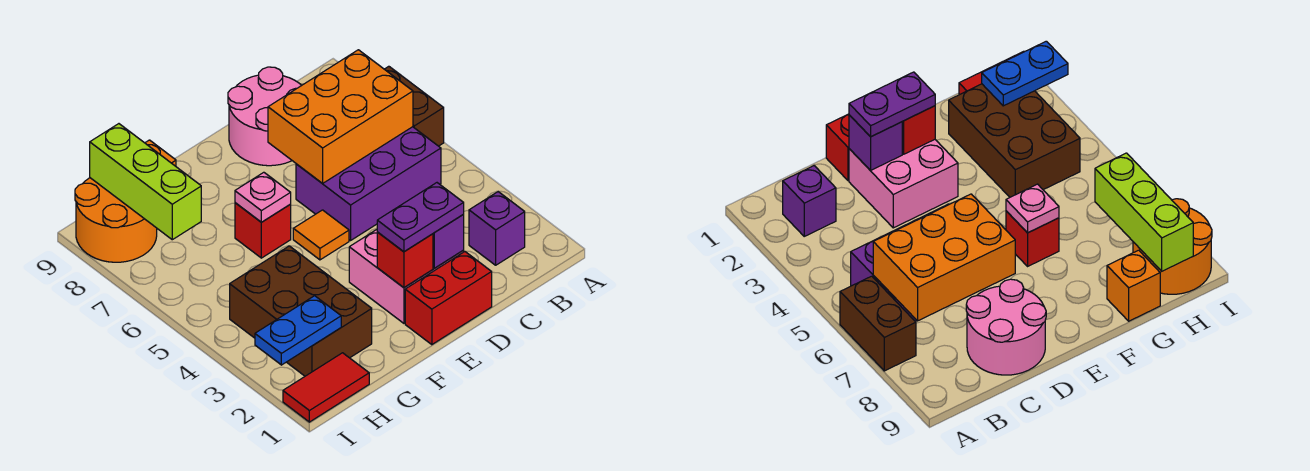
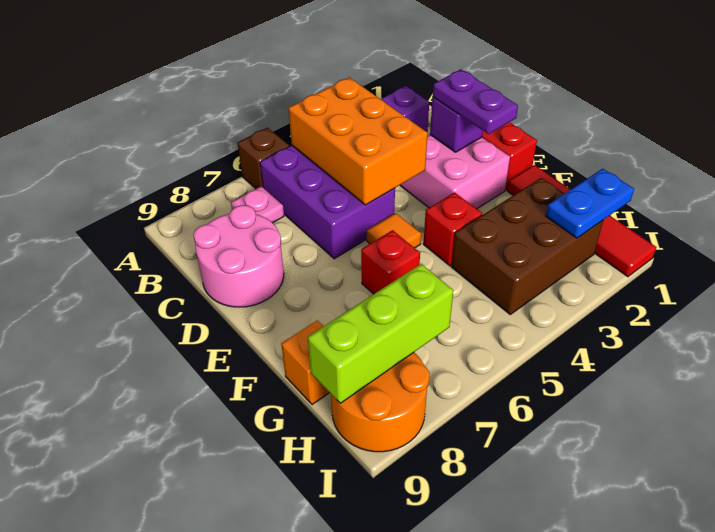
brown brick A6:A7 level 1 -> brown brick A6 level 1
orange brick B6:D7 level 2 -> orange brick B4:D5 level 2
red brick E2 level 2 -> red brick F4 level 1
pink plate F6 level 2 -> pink plate B7 level 1
red tile H1:I1 level 1 -> red tile F1:I1 level 1
blue plate H2:I2 level 2 -> blue plate H1:H2 level 2

